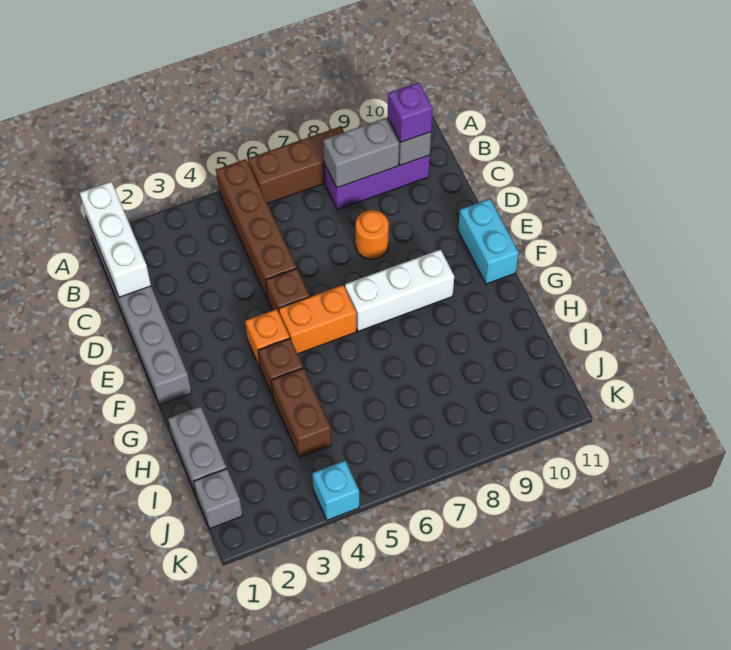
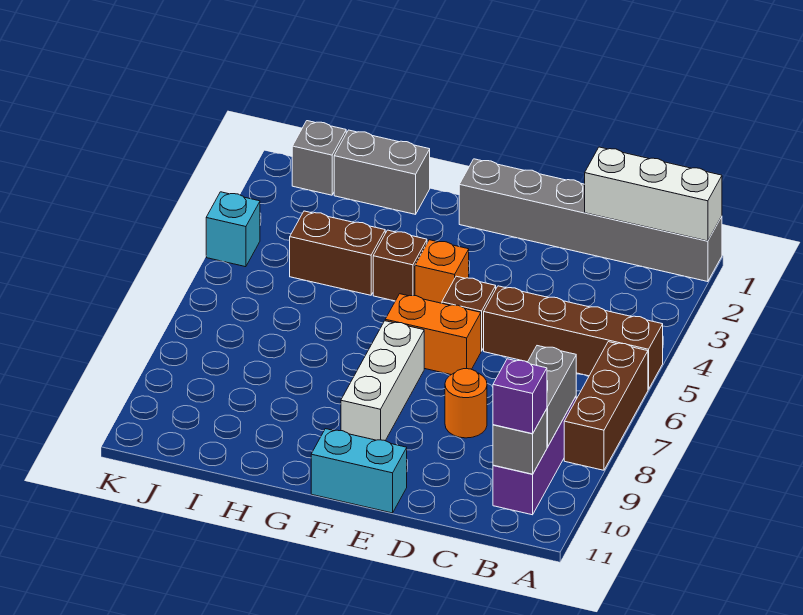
orange brick F5:F6 level 1 -> orange brick E6:F6 level 1

